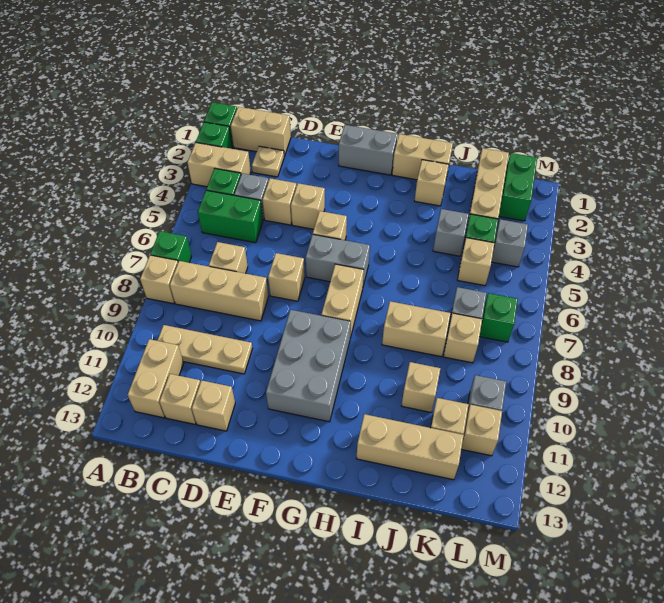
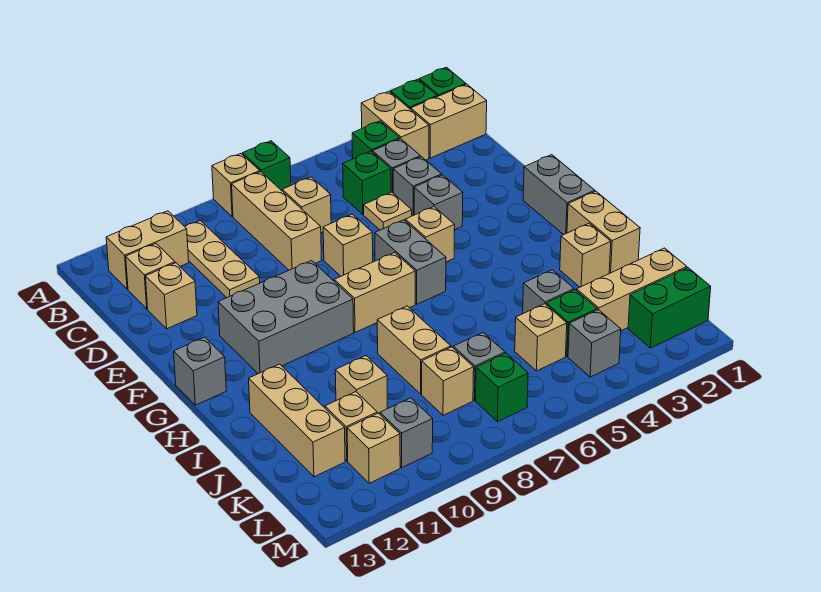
tan brick B1:C1 level 1 -> tan brick B1:B2 level 1
green brick B5:C5 level 1 -> green brick C5 level 1
tan plate C2 level 1 -> tan plate D5 level 1
tan brick D4 level 1 -> grey brick D4 level 1
tan brick E4 level 1 -> grey brick E4 level 1
none -> grey brick G13 level 1

